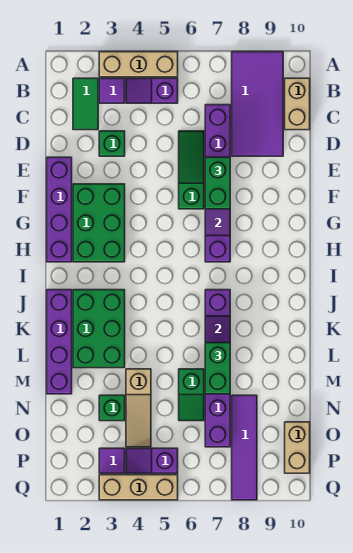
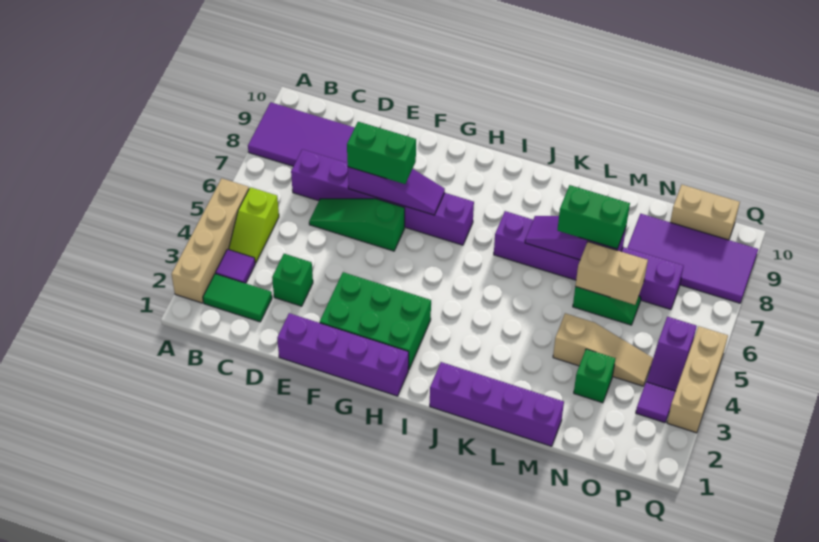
tan brick A3:A5 level 1 -> tan brick A2:A5 level 1
purple slope B4:B5 level 1 top 5 -> lime slope B4:B5 level 1 top 5
tan brick B10:C10 level 1 -> tan brick M6:N6 level 2
green brick J2:L3 level 1 -> none
purple tile N8:Q8 level 1 -> purple tile N8:Q9 level 1

